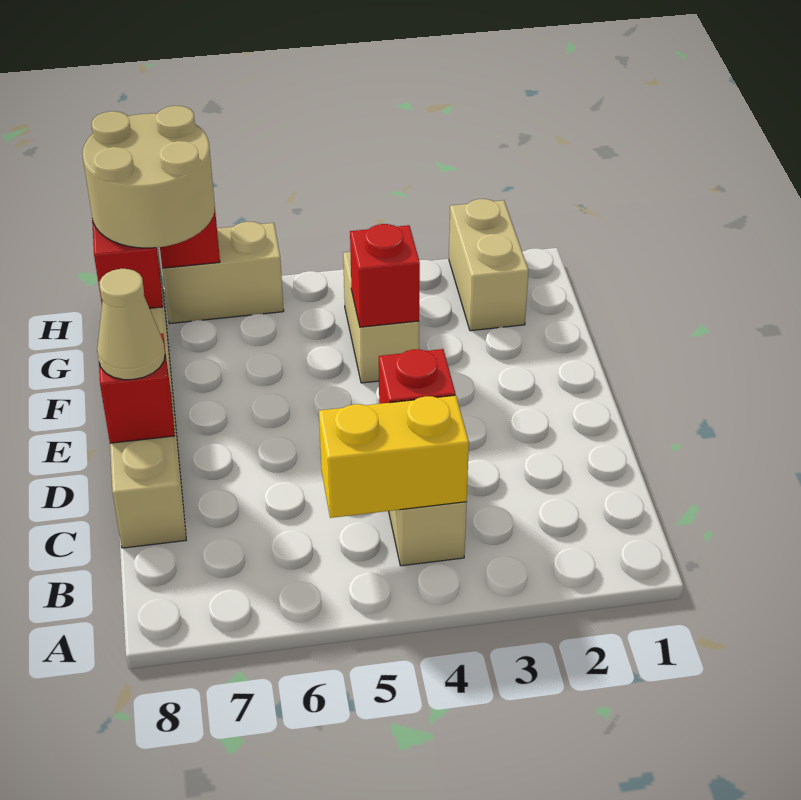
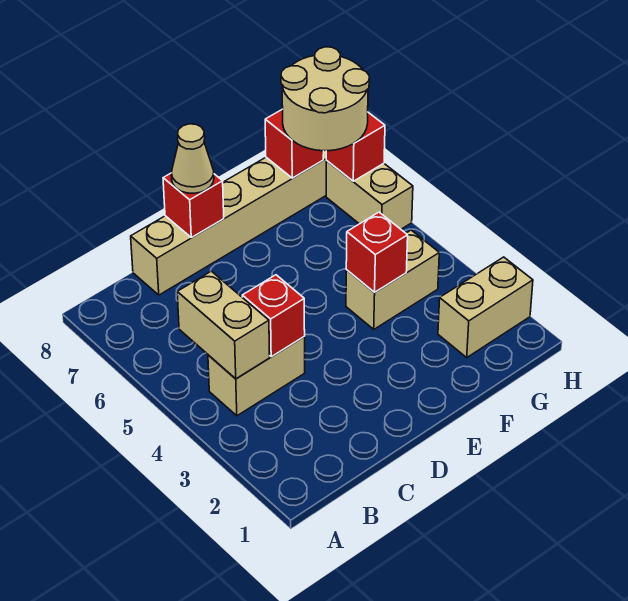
yellow brick B4:B5 level 2 -> tan brick B4:B5 level 2

